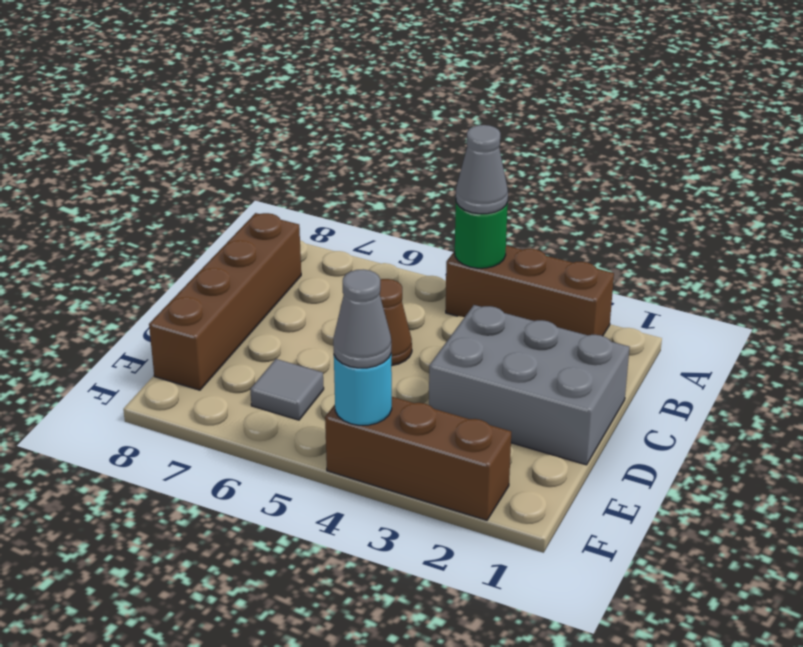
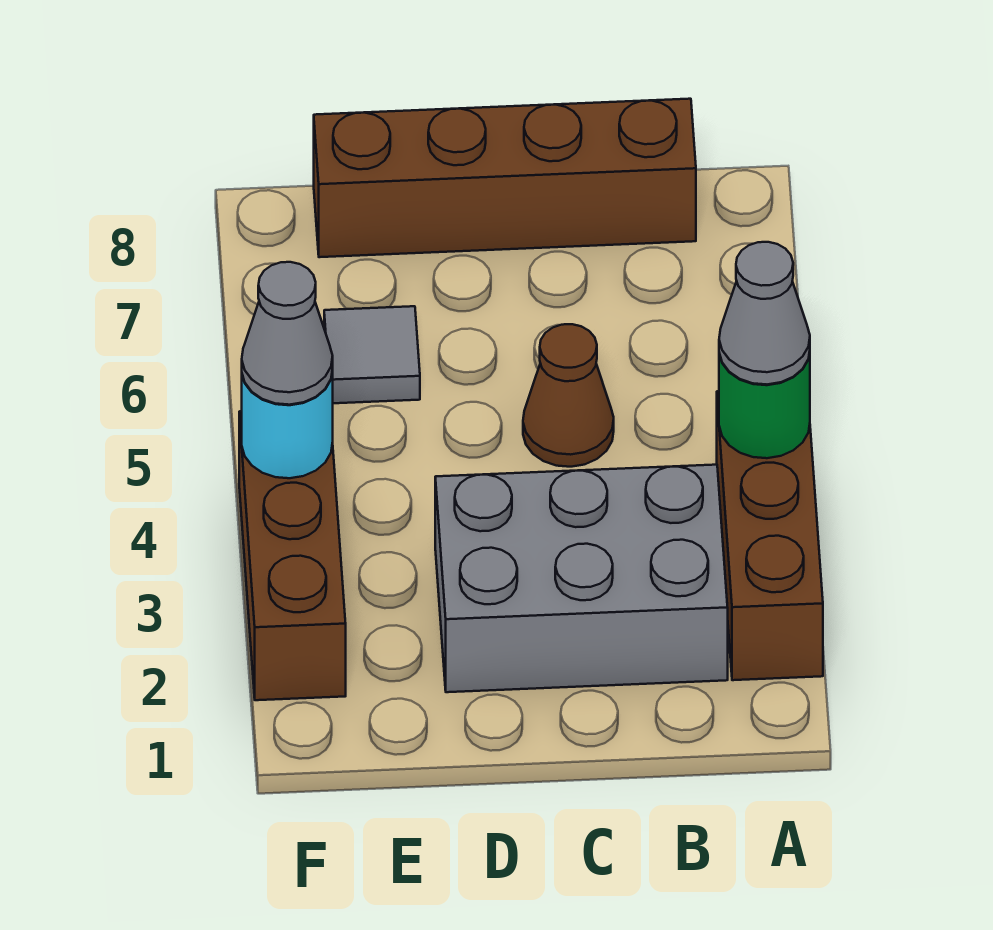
grey brick C1:D3 level 1 -> grey brick B2:D3 level 1

